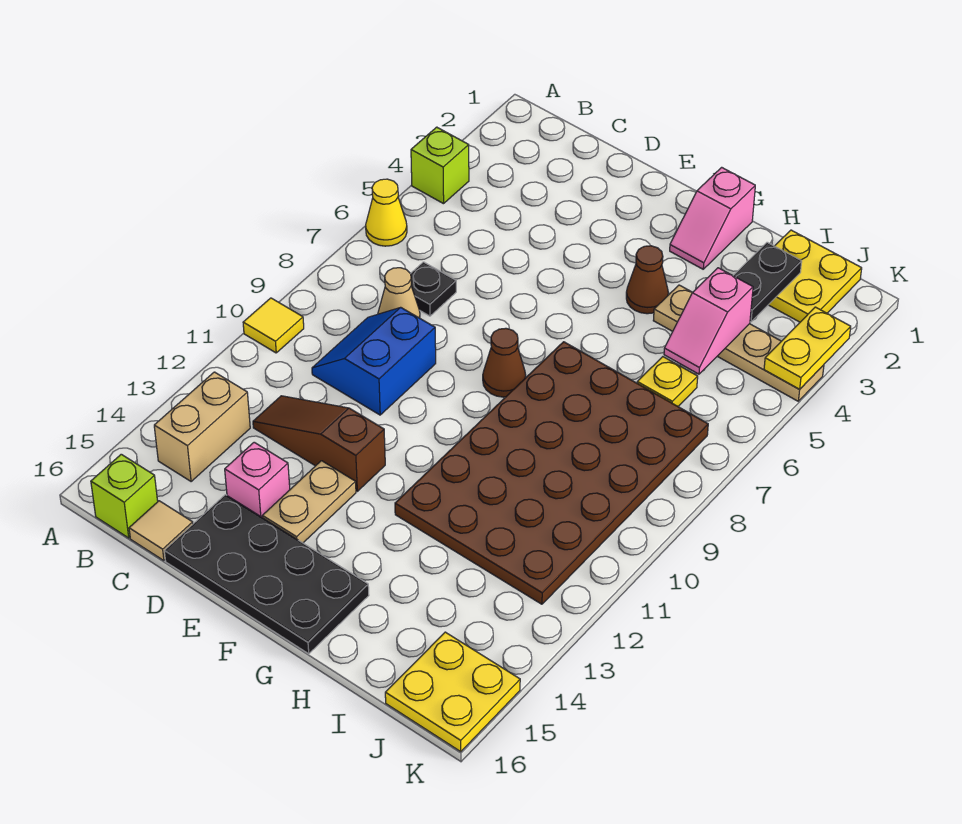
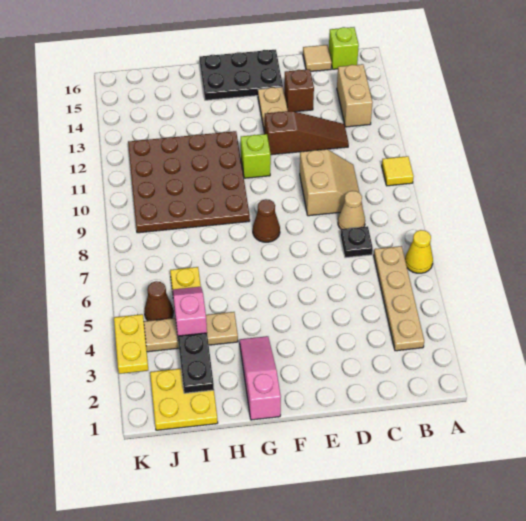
lime brick A4 level 1 -> lime brick F11 level 1
none -> tan plate B3:B6 level 1
blue slope C9:D10 level 1 top D -> tan slope C9:D10 level 1 top D
pink brick D14 level 1 -> brown brick D14 level 1
black plate D15:G16 level 1 -> black plate E15:G16 level 1
pink slope G1:G2 level 1 top 1 -> pink slope G1:G3 level 1 top 1
brown cone G4 level 1 -> brown cone J5 level 1
brown plate G7:J12 level 1 -> brown plate G9:J12 level 1
yellow plate J15:K16 level 1 -> none

